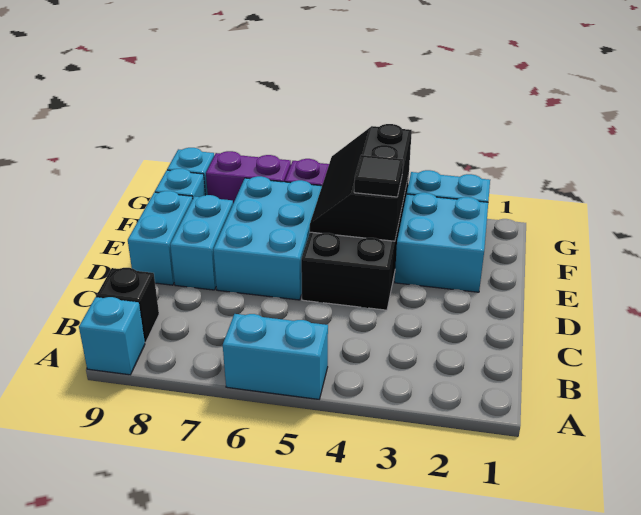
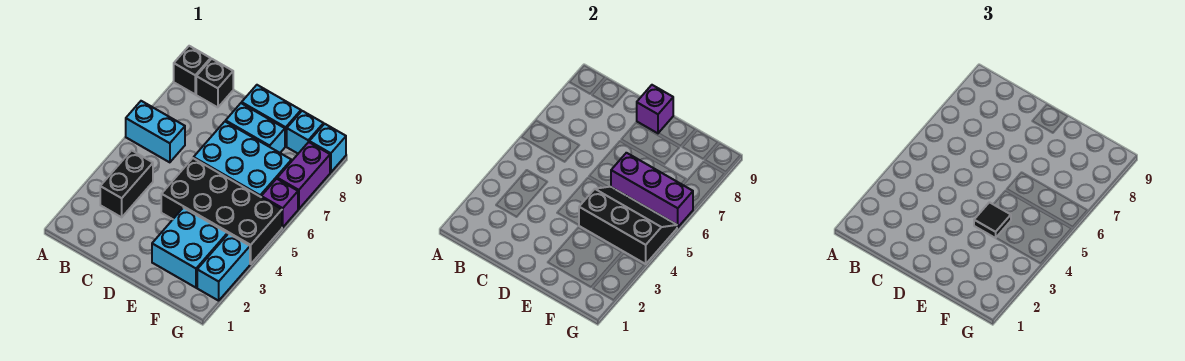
cyan brick A5:A6 level 1 -> cyan brick A6:B6 level 1
cyan brick A9 level 1 -> black brick A9 level 1
none -> black brick B3:B4 level 1
none -> purple brick D9 level 2
none -> purple brick E6:G6 level 2

